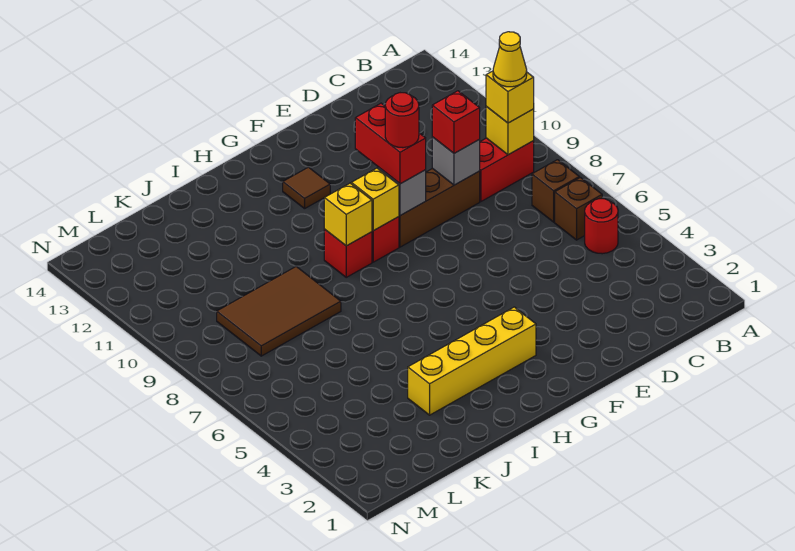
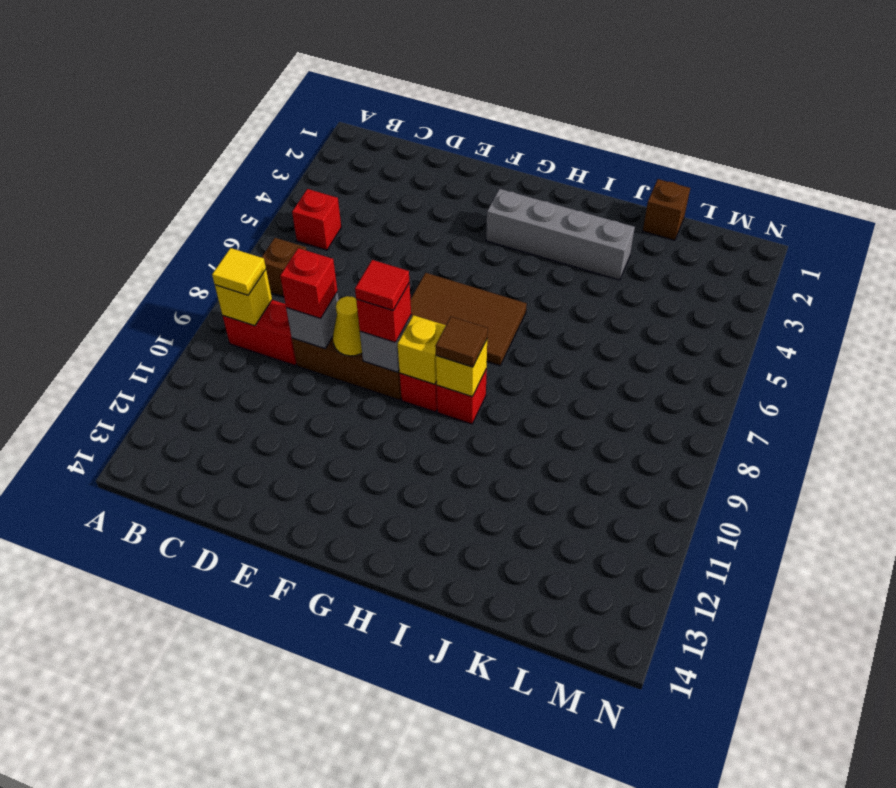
red round brick B5 level 1 -> red brick B5 level 1
brown brick B6 level 1 -> brown brick K1 level 1
yellow brick B9 level 3 -> yellow tile B9 level 3
yellow cone B9 level 4 -> yellow cone E9 level 2
red brick F9:F10 level 3 -> red brick F9 level 3
red round brick F9 level 4 -> red tile F9 level 4
yellow brick G3:J3 level 1 -> grey brick G3:J3 level 1
brown tile G12 level 1 -> brown tile H9 level 3
brown tile J8:L9 level 1 -> brown tile F6:H7 level 1

